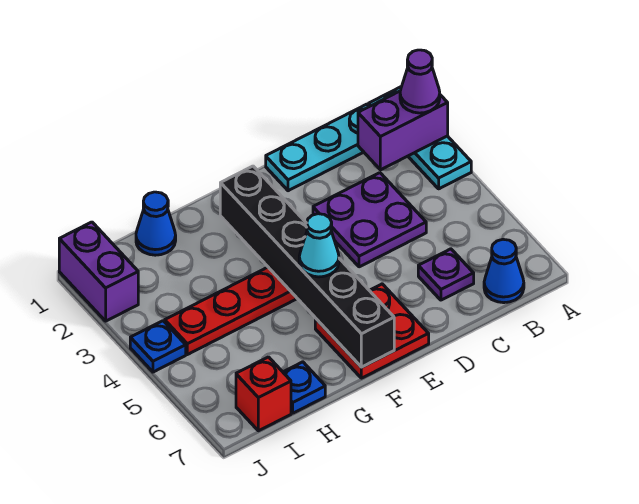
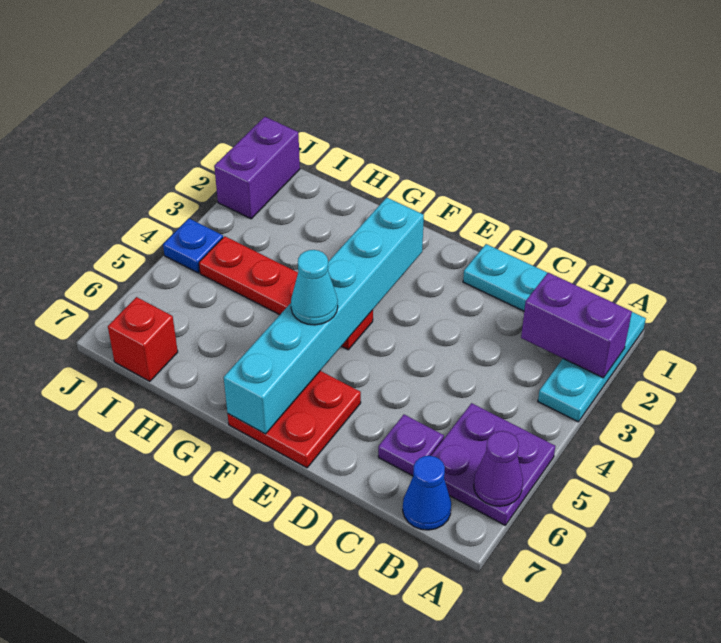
purple cone A2 level 3 -> purple cone A6 level 2
purple plate C3:D4 level 1 -> purple plate A5:B6 level 1
black brick F2:F7 level 2 -> cyan brick F2:F7 level 2
blue cone H1 level 1 -> none
blue plate H7 level 1 -> none

